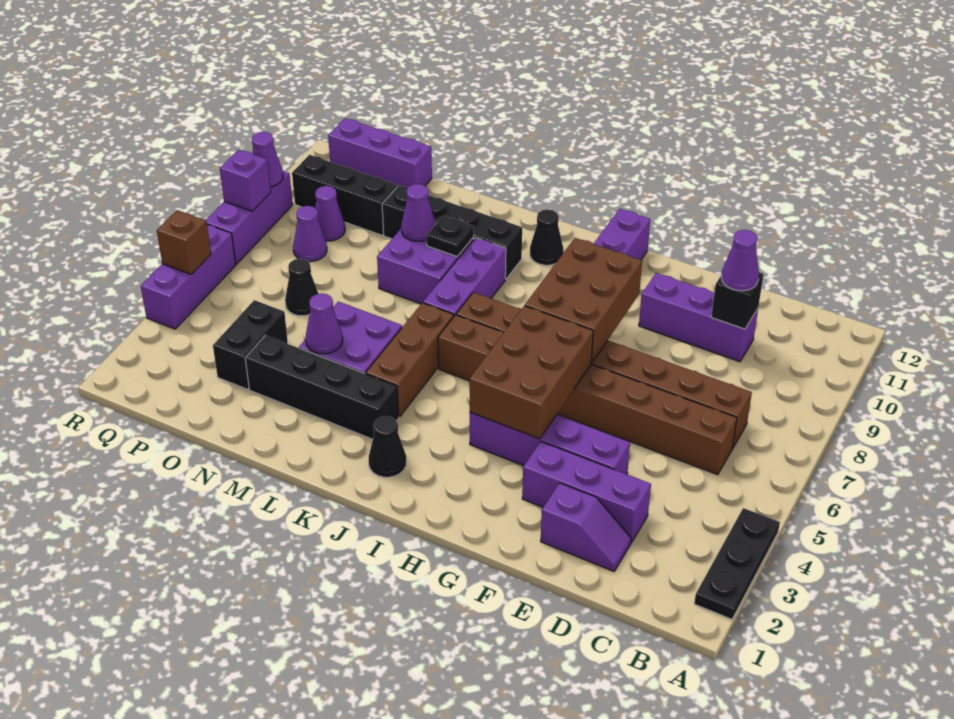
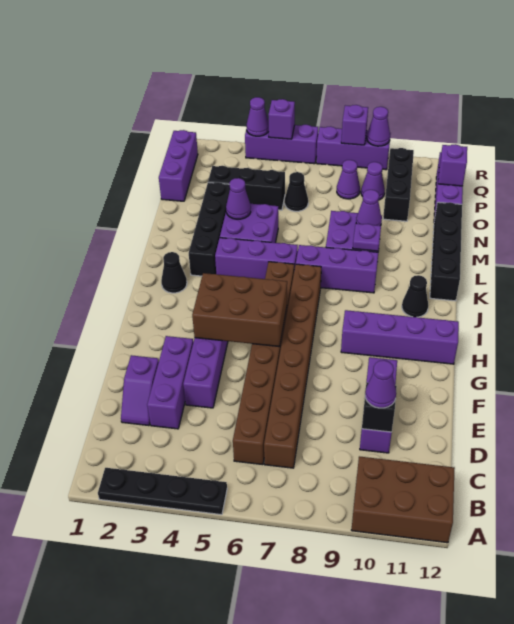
black plate A2:A4 level 1 -> black plate A2:A5 level 1
brown brick G7:H9 level 2 -> brown brick A10:B12 level 1
brown brick K4:K6 level 1 -> purple brick K4:K6 level 1
black brick K10:N10 level 1 -> black brick K12:N12 level 1
black plate L9 level 2 -> purple plate L9 level 2
none -> purple brick O1:Q1 level 1
black brick O3:O4 level 1 -> black brick O3:O5 level 1
none -> purple brick P12 level 2
none -> purple cone R4 level 2
brown brick R5 level 2 -> purple brick R5 level 2

